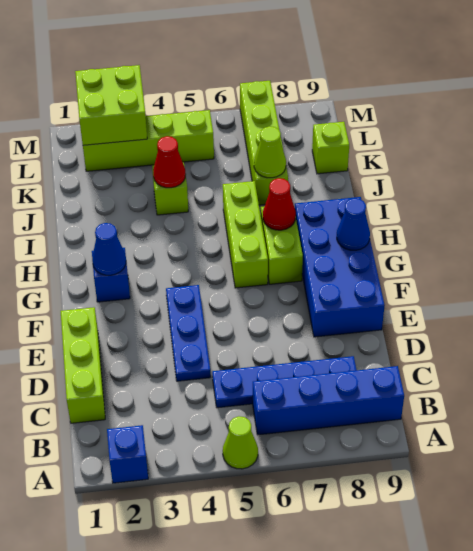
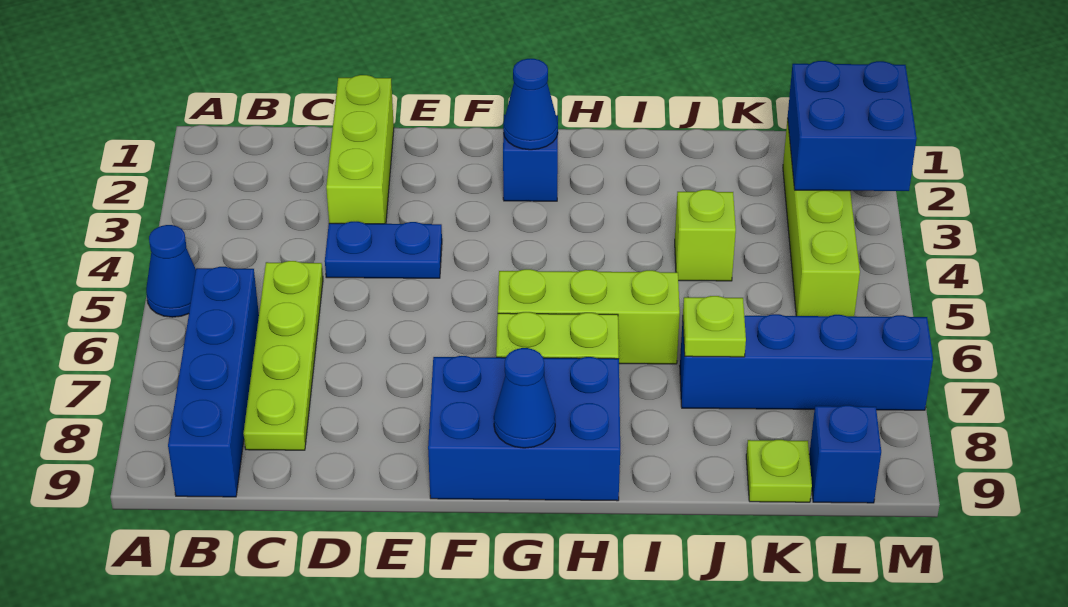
blue brick A2 level 1 -> blue brick L9 level 1
lime cone A5 level 1 -> blue cone A5 level 1
lime brick C1:E1 level 1 -> lime brick D1:D3 level 1
blue plate C5:C8 level 1 -> lime plate C5:C8 level 1
blue plate D4:F4 level 1 -> blue plate D4:E4 level 1
blue brick E8:H9 level 1 -> blue brick F8:H9 level 1
red cone H7 level 2 -> none
red cone J4 level 2 -> none
lime brick J7:M7 level 1 -> blue brick J7:M7 level 1
lime cone J7 level 2 -> lime plate J7 level 2
lime brick K9 level 1 -> lime plate K9 level 1
lime brick L2:M3 level 2 -> blue brick L2:M3 level 2

